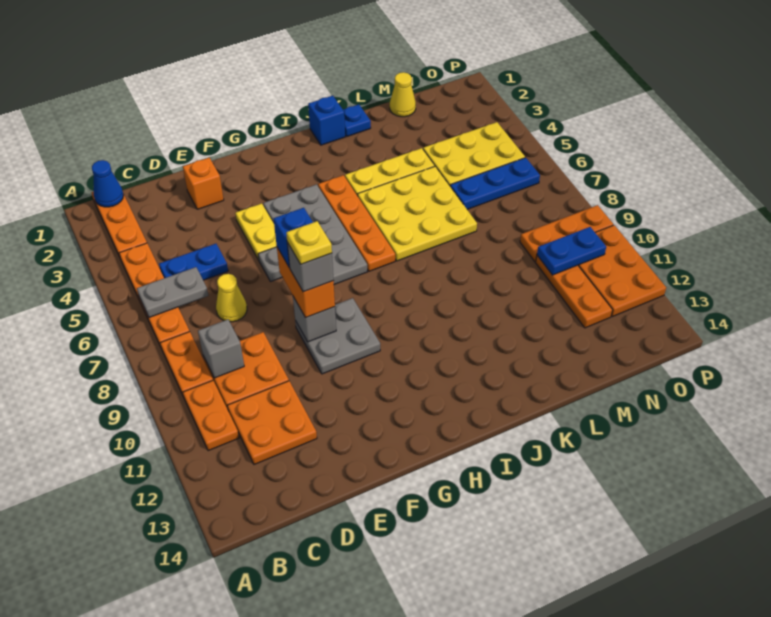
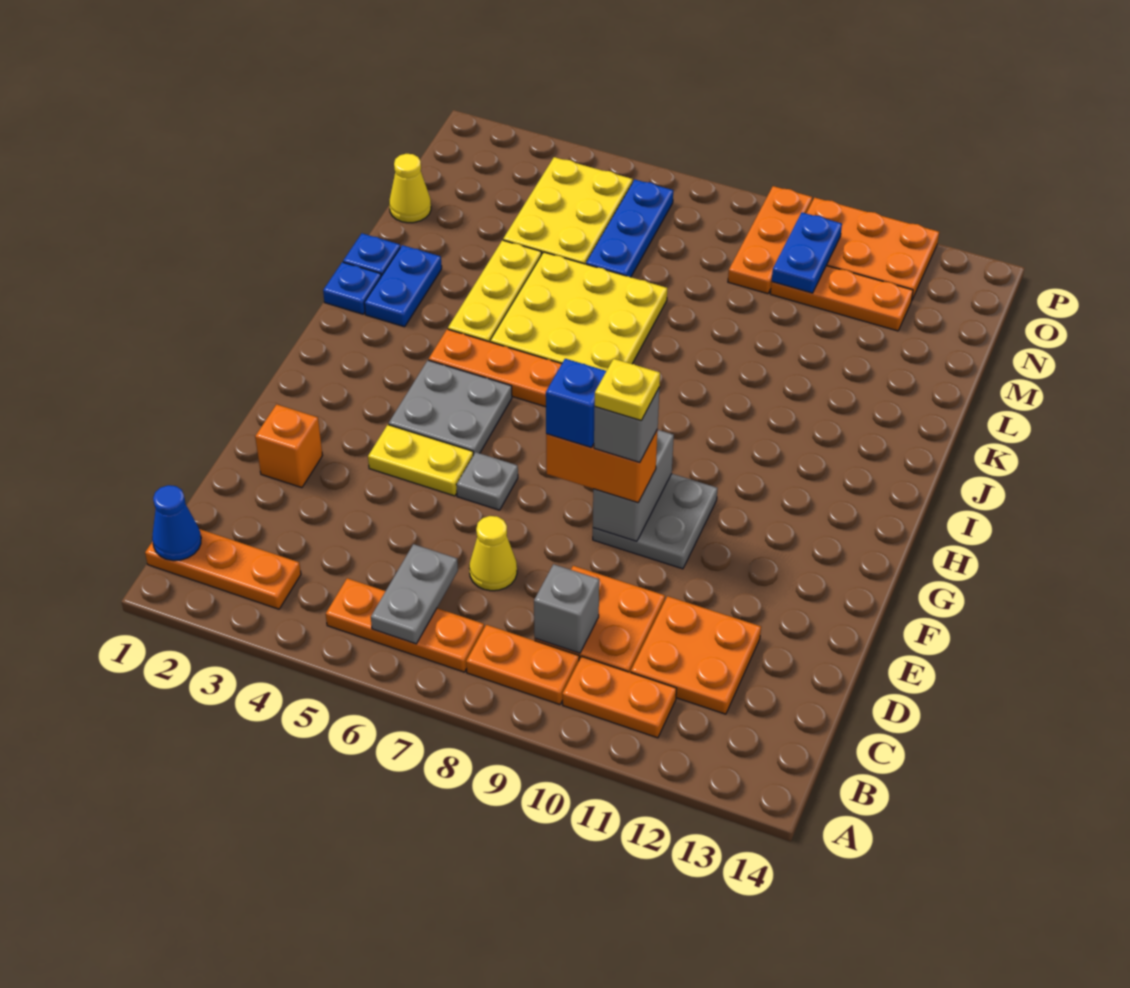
orange plate B4:B7 level 1 -> orange plate B5:B7 level 1
blue plate C5:D5 level 1 -> blue plate J2:K2 level 1
grey brick F9 level 2 -> grey brick F9:G9 level 2
grey plate G4:H7 level 1 -> grey plate G4:H5 level 1
blue brick J1 level 1 -> blue plate J1 level 1

